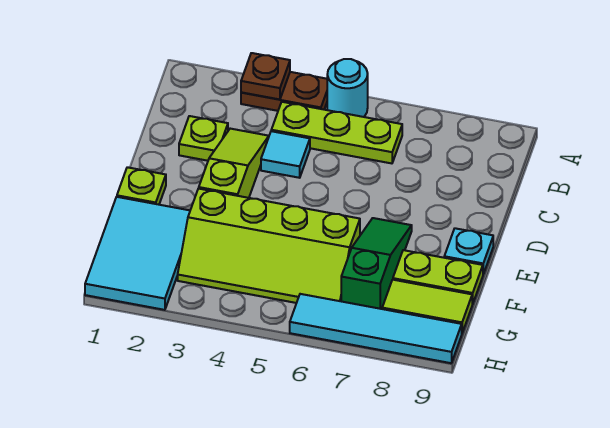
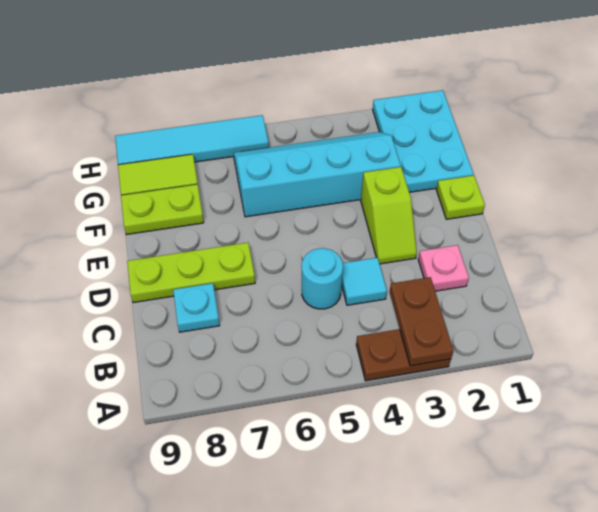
brown plate A3 level 2 -> brown plate A3:B3 level 2
cyan round brick A5 level 1 -> cyan round brick C5 level 1
lime plate B4:B6 level 1 -> lime plate D7:D9 level 1
lime plate C2 level 1 -> pink plate C2 level 1
lime slope C3:E3 level 1 top E -> lime slope D3:E3 level 1 top E
green slope E7:G7 level 1 top G -> none
cyan plate E9 level 1 -> cyan plate C8 level 1
cyan tile F1:H2 level 1 -> cyan plate F1:H2 level 1
lime slope F3:G6 level 1 top F -> cyan slope F3:G6 level 1 top F

